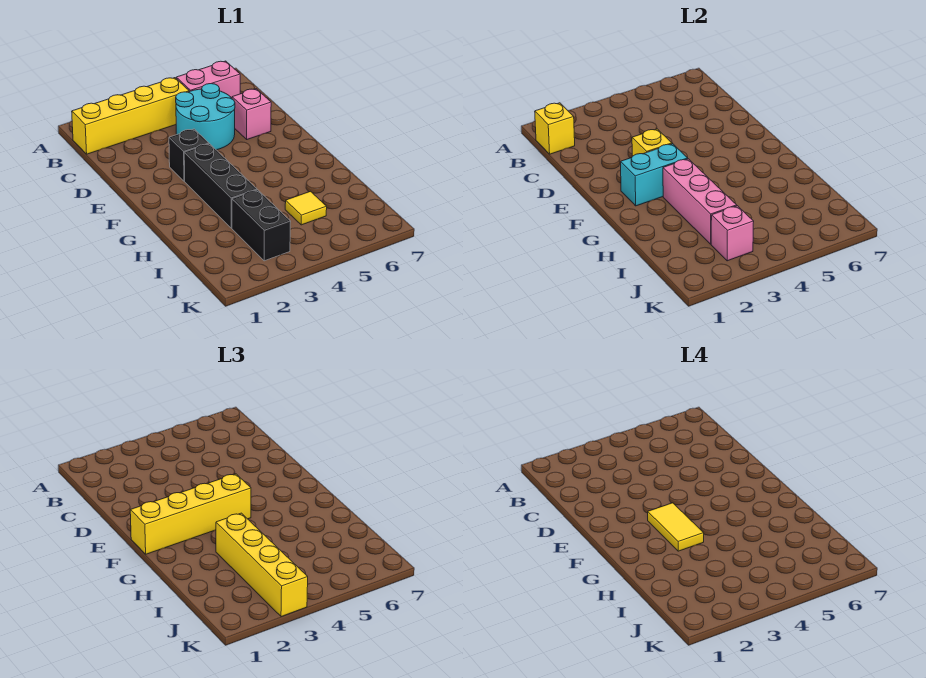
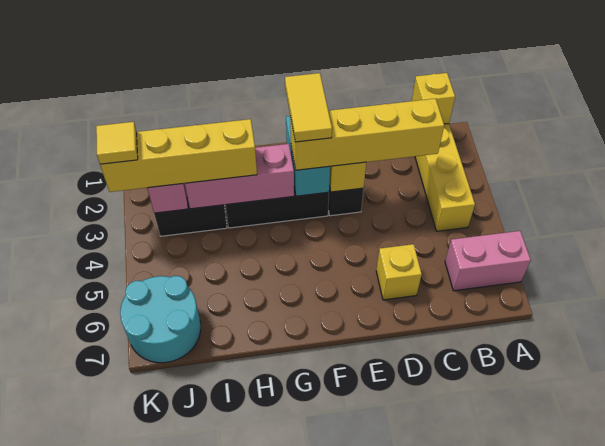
pink brick B5:B6 level 1 -> pink brick A6:B6 level 1
cyan round brick C4:D5 level 1 -> cyan round brick J6:K7 level 1
pink brick D6 level 1 -> yellow brick D6 level 1
yellow brick F1:F4 level 3 -> yellow brick C3:F3 level 3
yellow tile F3:G3 level 4 -> yellow tile F2:F3 level 4
yellow tile I5 level 1 -> yellow tile K3 level 4

